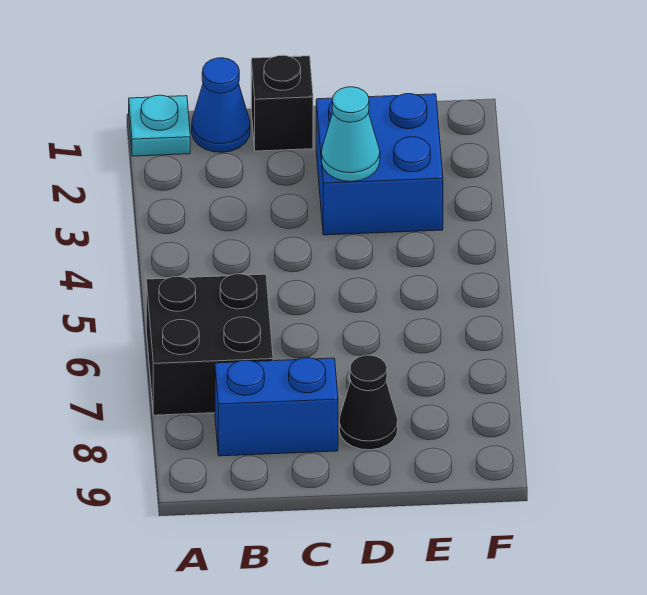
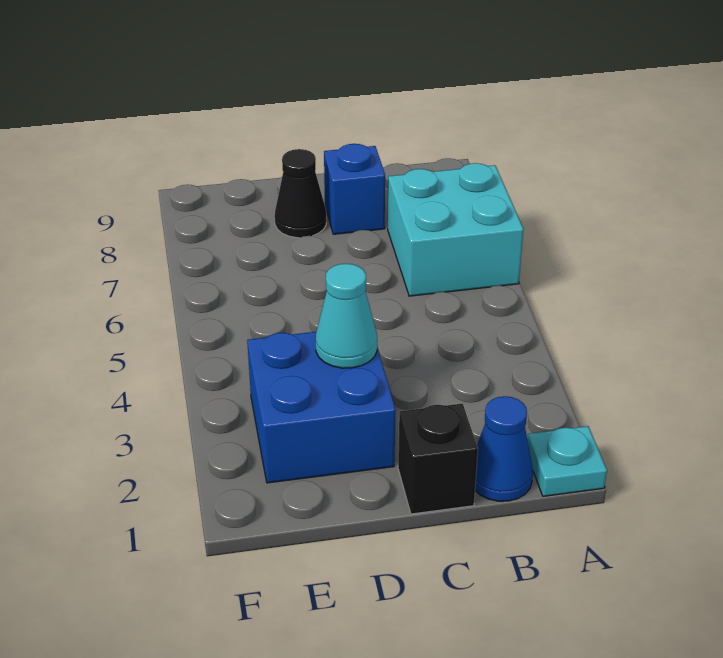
black brick A6:B7 level 1 -> cyan brick A6:B7 level 1
blue brick B8:C8 level 1 -> blue brick C8 level 1

